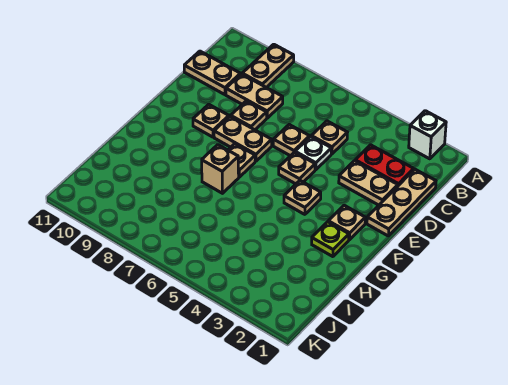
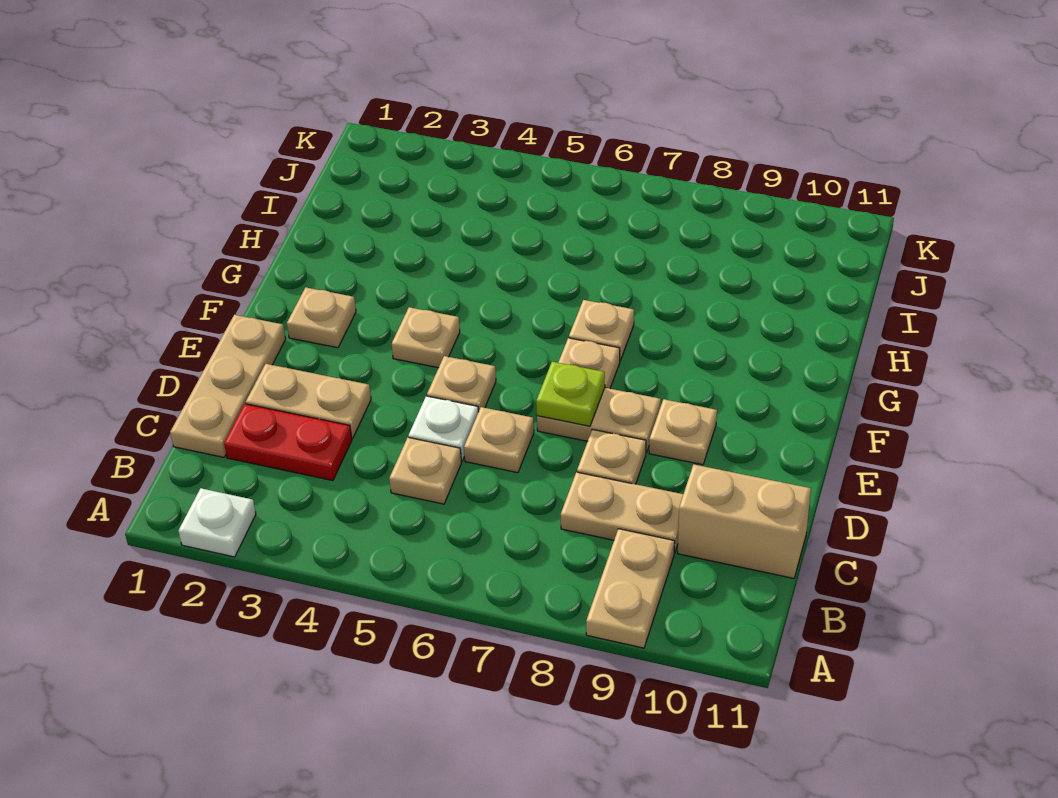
white brick A2 level 1 -> white plate A2 level 1
tan plate C10:C11 level 1 -> tan brick C10:C11 level 1
lime plate G2 level 1 -> lime plate E7 level 2
tan brick G7 level 1 -> tan plate G7 level 1

